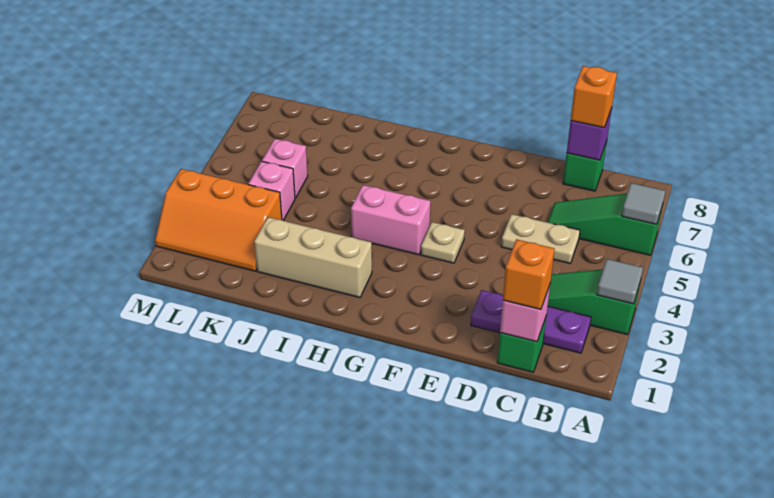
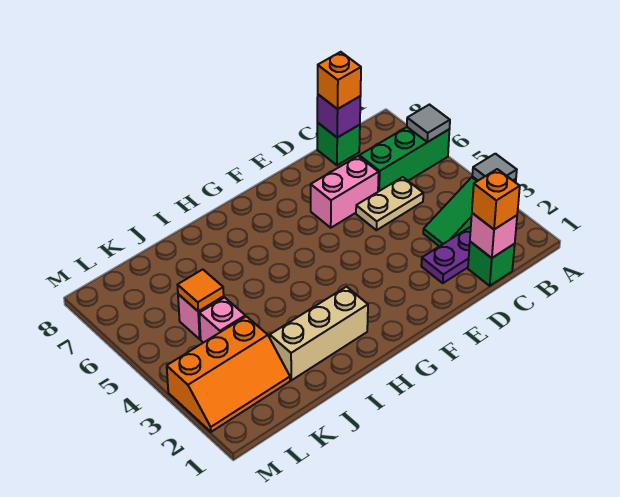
green slope A6:C6 level 1 top A -> green brick A6:C6 level 1
tan plate F4 level 1 -> none
pink brick G4:H4 level 1 -> pink brick D6:E6 level 1
none -> orange tile K5 level 2

